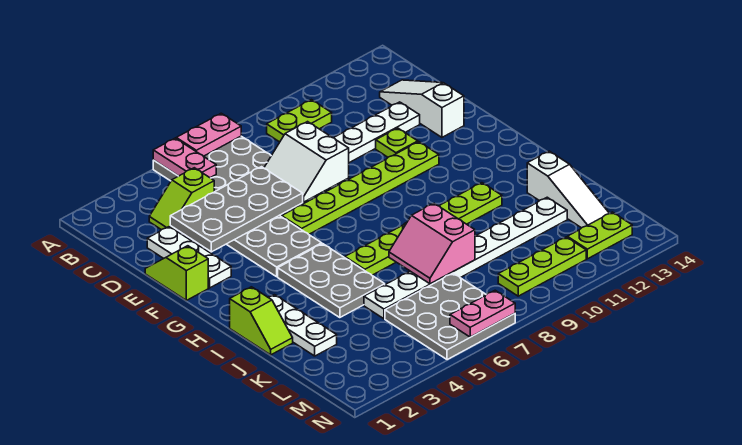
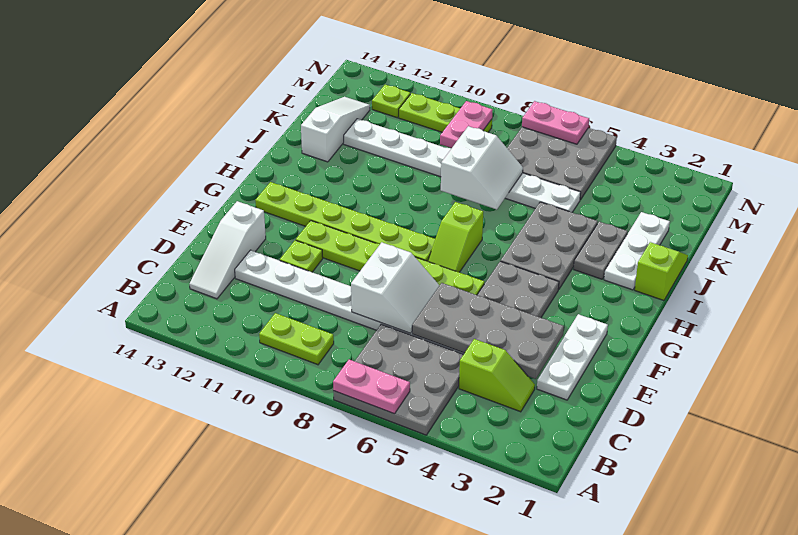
pink plate A5:B5 level 2 -> pink plate L9:M9 level 2
lime slope E1:F1 level 1 top F -> lime slope G7:H7 level 1 top H
none -> grey plate I3:J3 level 1
lime plate I6:I11 level 1 -> lime plate G8:G13 level 1
pink slope J7:K8 level 2 top 8 -> white slope J7:K8 level 2 top 8
lime plate M12:M13 level 1 -> lime plate M12 level 1

